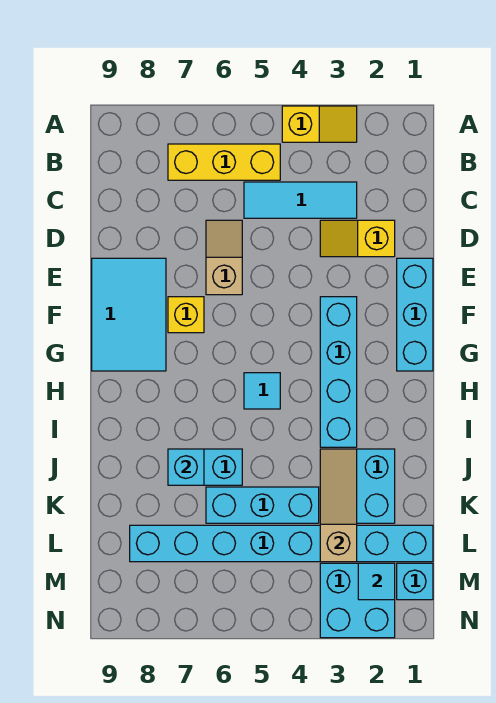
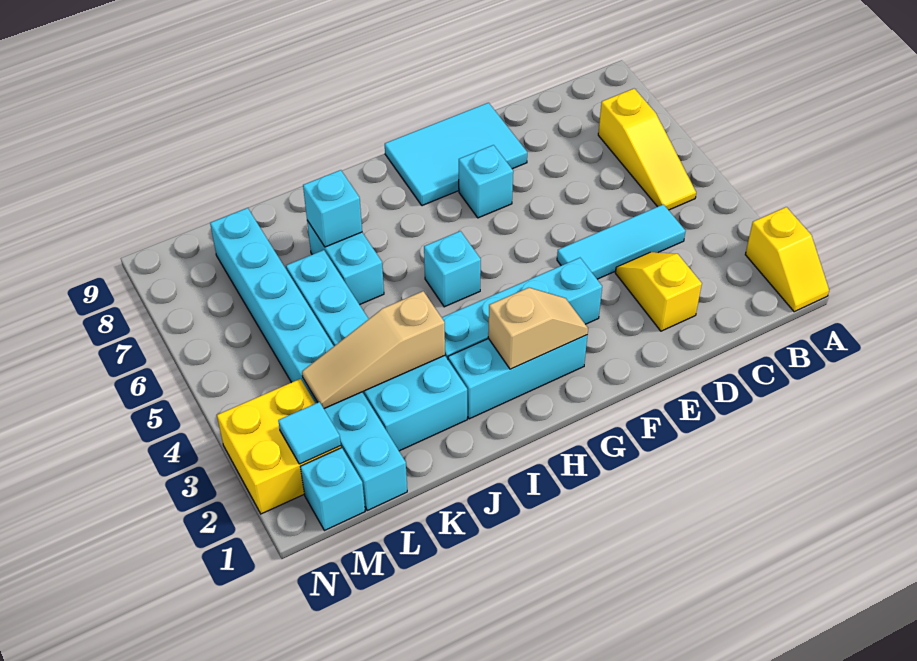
yellow slope A3:A4 level 1 top 4 -> yellow slope A1:A2 level 1 top 2
yellow brick B5:B7 level 1 -> yellow slope B5:B7 level 1 top 7
cyan tile C3:C5 level 1 -> cyan tile C4:E4 level 1
tan slope D6:E6 level 1 top E -> tan slope G2:H2 level 2 top H
cyan brick E1:G1 level 1 -> cyan brick G2:I2 level 1
yellow brick F7 level 1 -> cyan brick F7 level 1
cyan tile H5 level 1 -> cyan brick H5 level 1
tan slope J3:L3 level 2 top L -> tan slope J3:L3 level 2 top J
cyan brick M2:N3 level 1 -> yellow brick M2:N3 level 1

